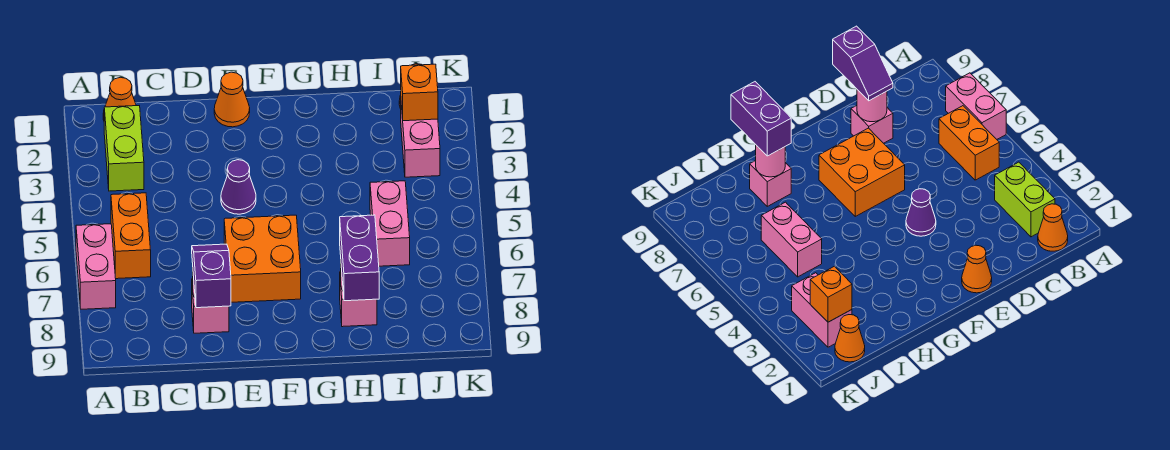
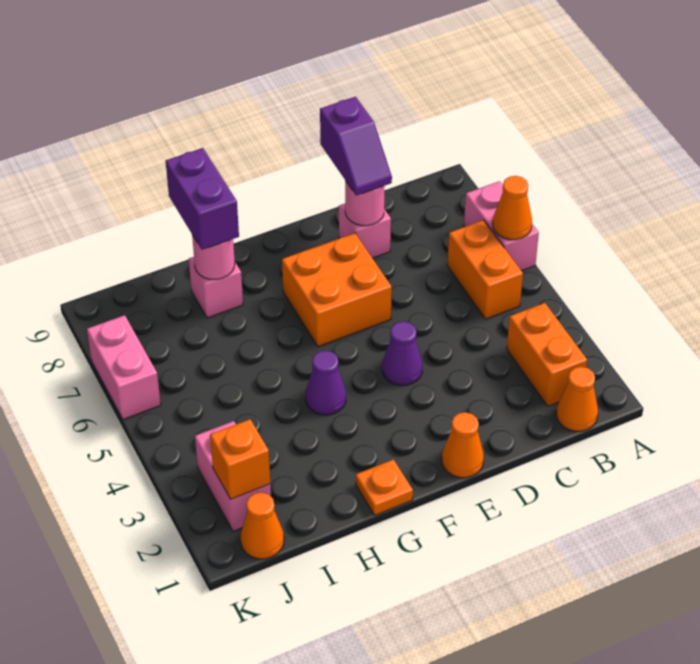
none -> orange cone A6 level 2
lime brick B2:B3 level 1 -> orange brick B2:B3 level 1
none -> orange plate G1 level 1
none -> purple cone G4 level 1
pink brick I5:I6 level 1 -> pink brick K6:K7 level 1

